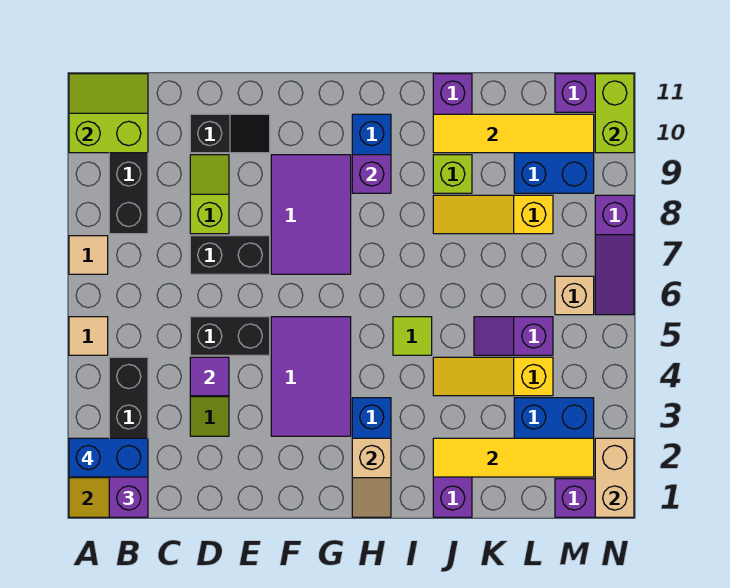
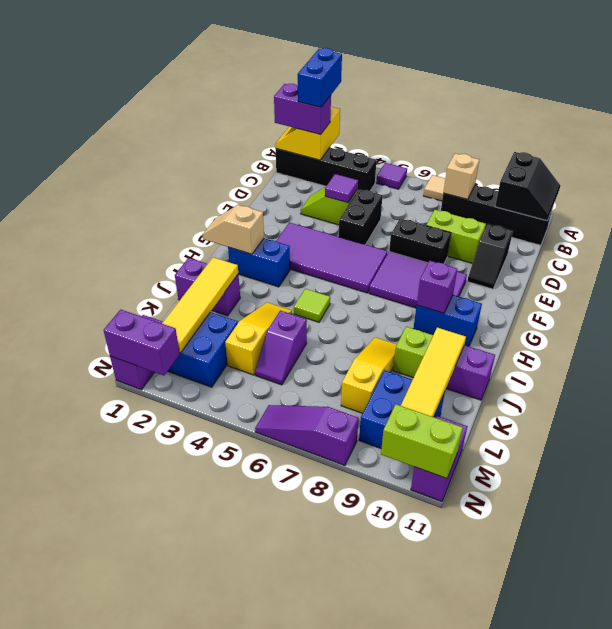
tan tile A5 level 1 -> purple tile A5 level 1
lime slope A10:B11 level 2 top 10 -> black slope A10:B11 level 2 top 10
black brick D7:E7 level 1 -> black brick E7:E8 level 1
lime slope D8:D9 level 1 top 8 -> lime brick D8:D9 level 1
purple tile F3:G5 level 1 -> purple tile F3:G6 level 1
purple slope K5:L5 level 1 top L -> purple slope K5:L5 level 1 top K
tan brick M6 level 1 -> tan brick B8 level 2
tan brick N1:N2 level 2 -> purple brick N1:N2 level 2

